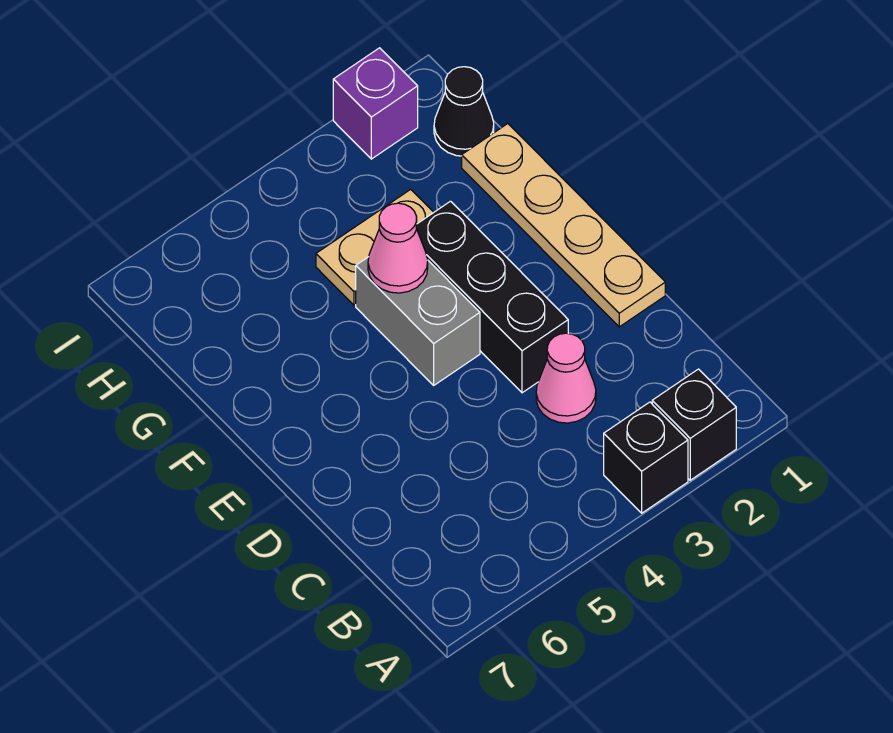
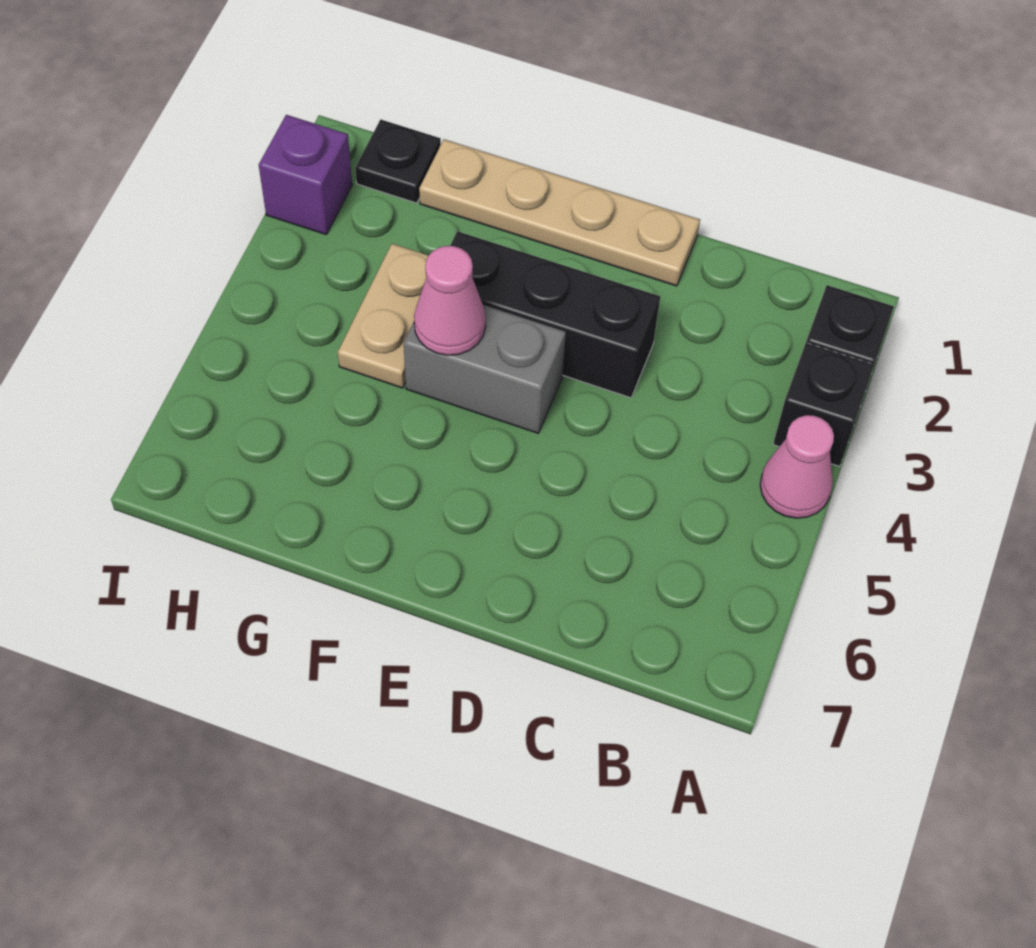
pink cone C3 level 1 -> pink cone A4 level 1
black cone H1 level 1 -> black plate H1 level 1

